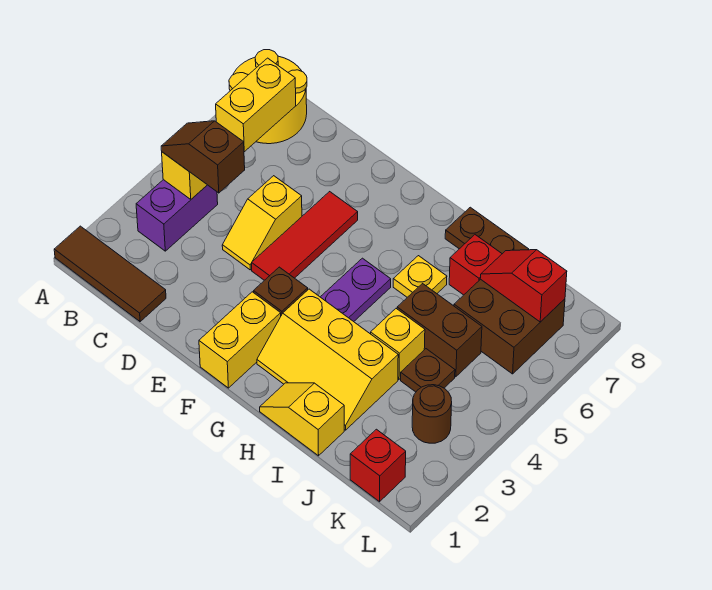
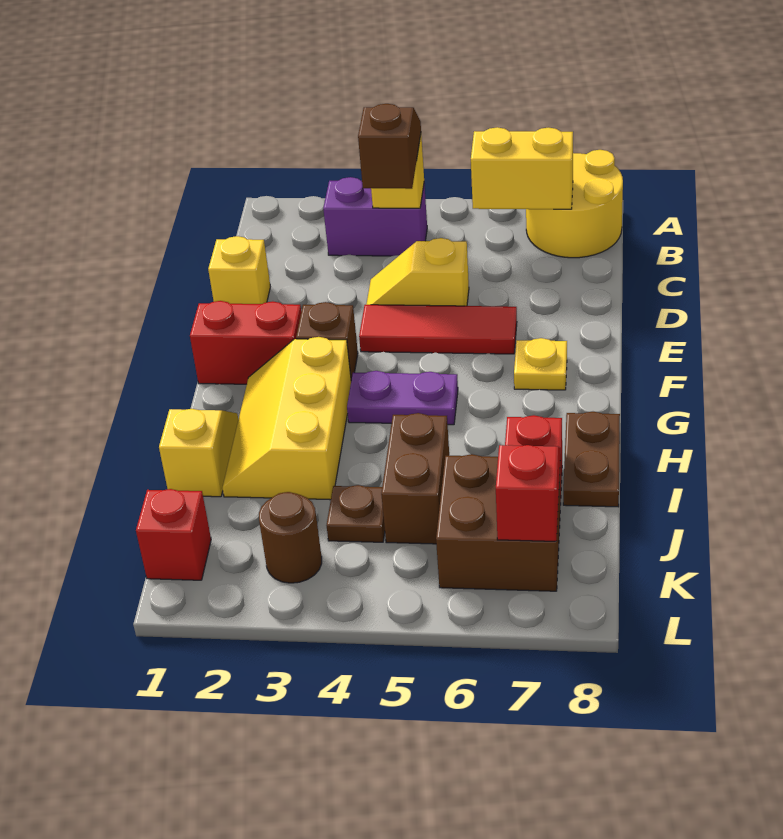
brown tile A1:C1 level 1 -> none
yellow brick F1:F2 level 1 -> red brick F1:F2 level 1
yellow plate H6 level 1 -> yellow plate F7 level 1
yellow brick I4 level 1 -> yellow brick D1 level 1

